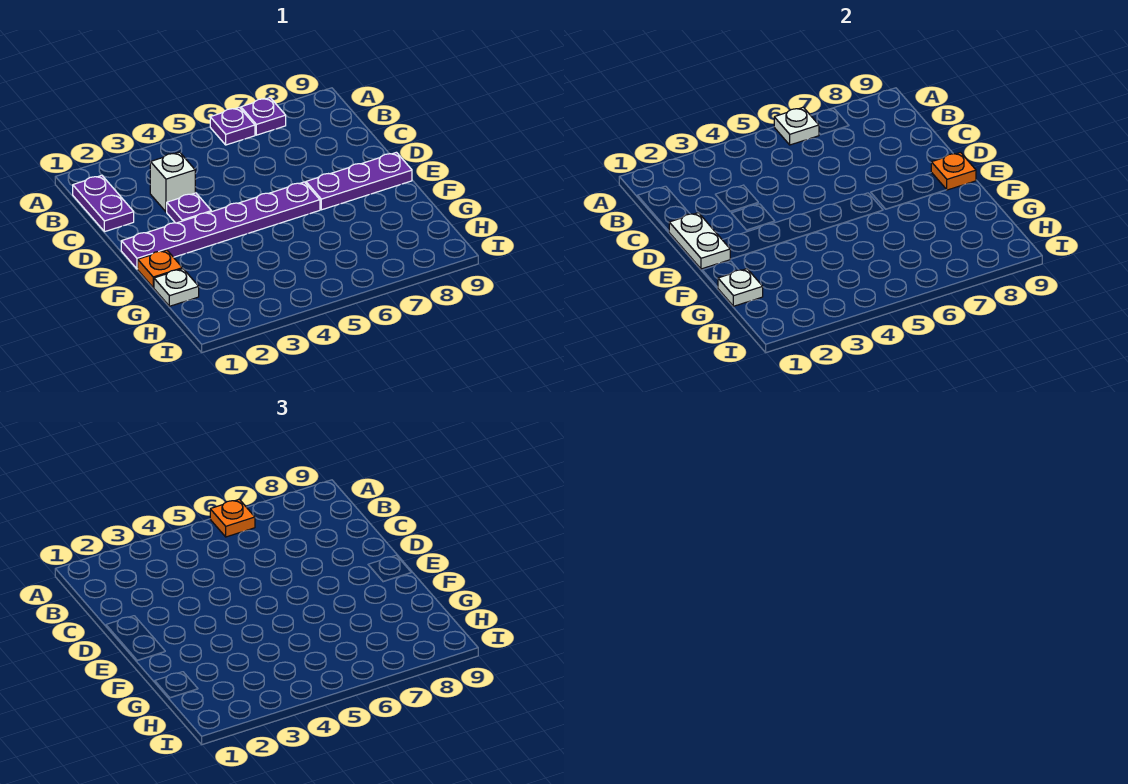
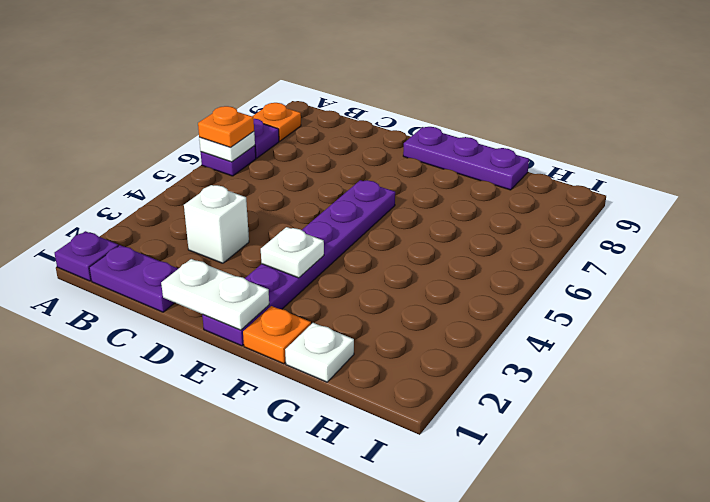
purple plate D3 level 1 -> purple plate A1 level 1
purple plate E7:E9 level 1 -> purple plate E9:G9 level 1
orange plate E9 level 2 -> orange plate A8 level 1
white plate G1 level 2 -> white plate E3 level 2

